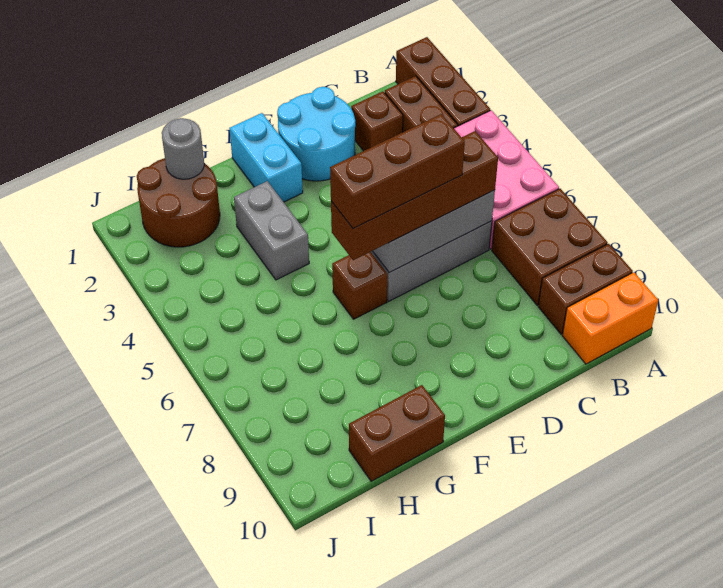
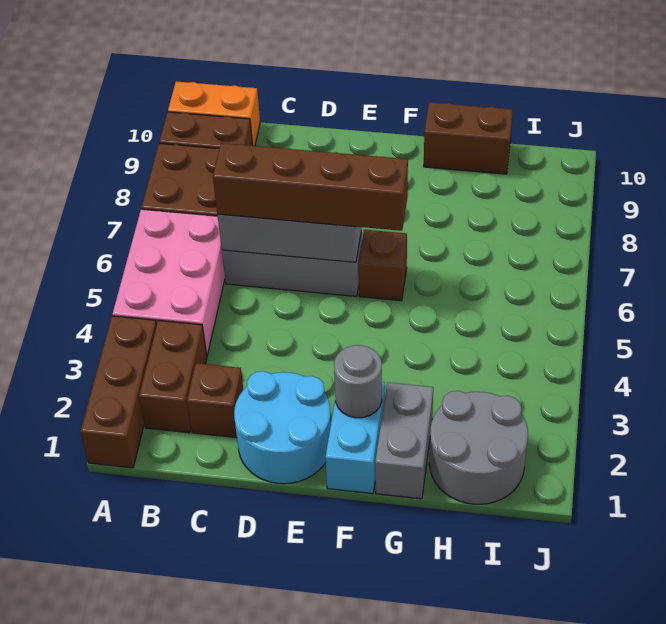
brown brick D6:F6 level 4 -> none
grey brick G3:G4 level 1 -> grey brick G1:G2 level 1
brown round brick H1:I2 level 1 -> grey round brick H1:I2 level 1
grey round brick H1 level 2 -> grey round brick F2 level 2

